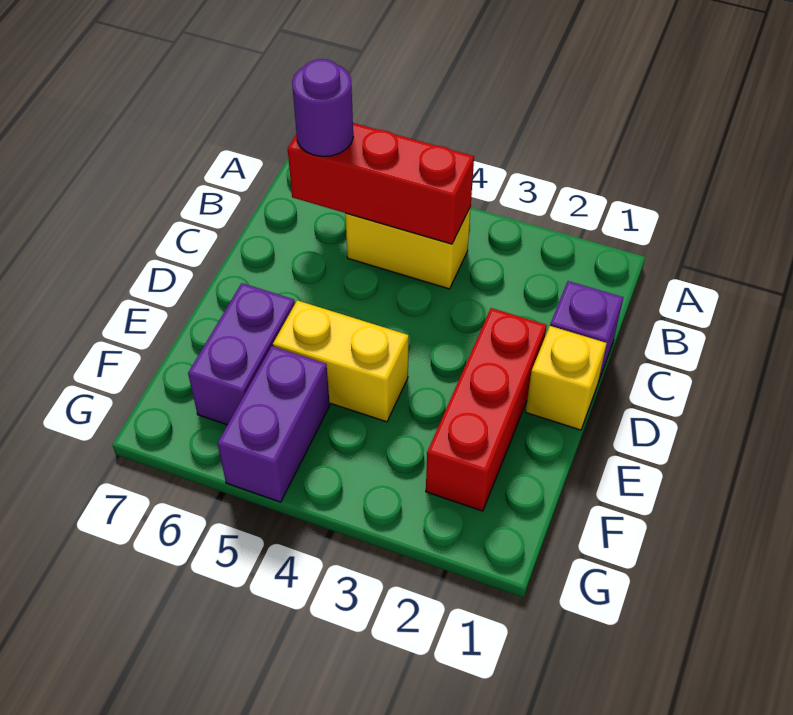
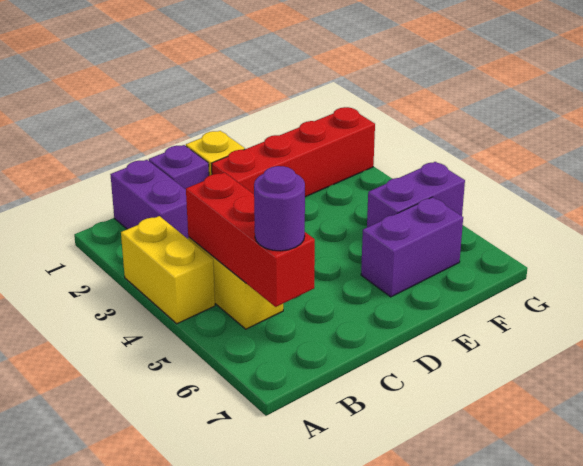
none -> purple brick B1:B2 level 1
red brick D2:F2 level 1 -> red brick D2:G2 level 1
yellow brick E4:E5 level 1 -> yellow brick A3:A4 level 1

